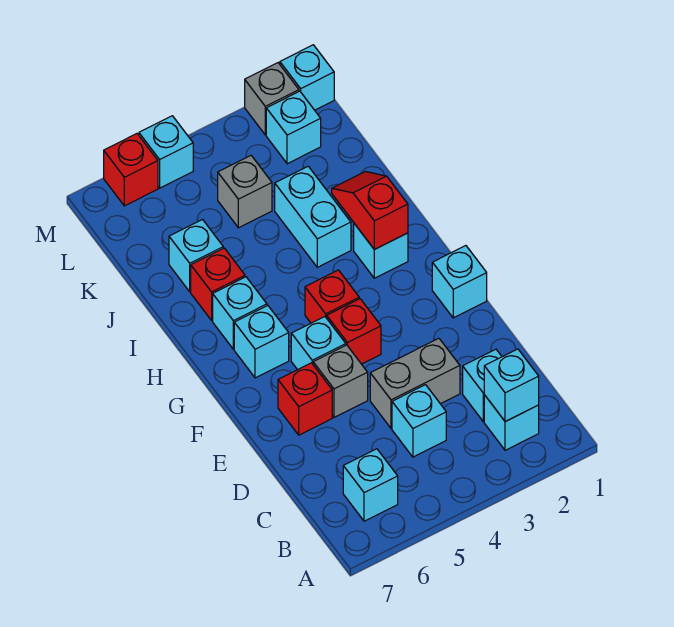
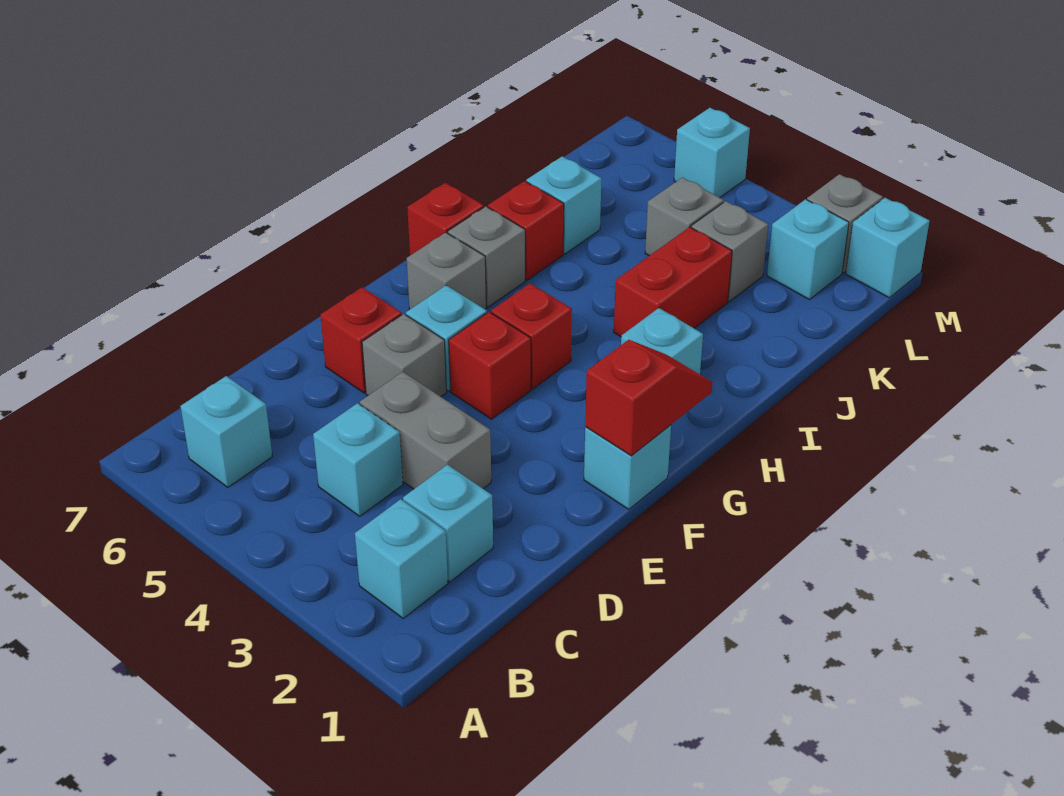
cyan brick B2 level 2 -> none
cyan brick G6 level 1 -> grey brick G6 level 1
red slope H2:I2 level 2 top H -> red slope F1:G1 level 2 top F
cyan brick H6 level 1 -> grey brick H6 level 1
cyan brick I3:J3 level 1 -> red brick I3:J3 level 1
none -> grey brick K3 level 1
red brick M6 level 1 -> red brick H7 level 1

